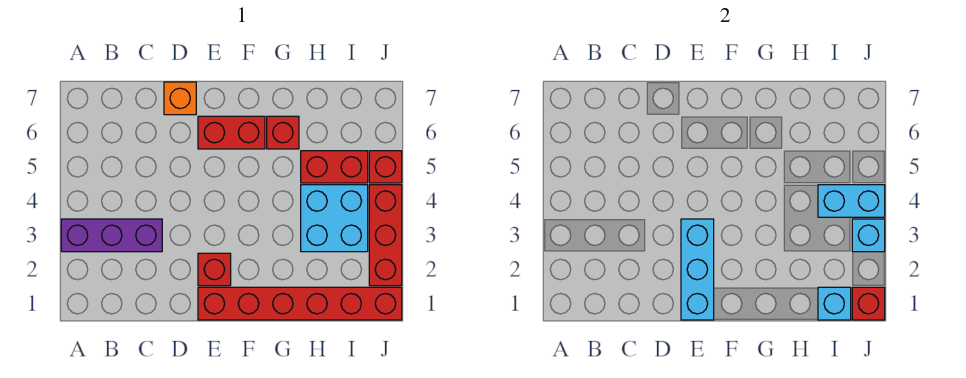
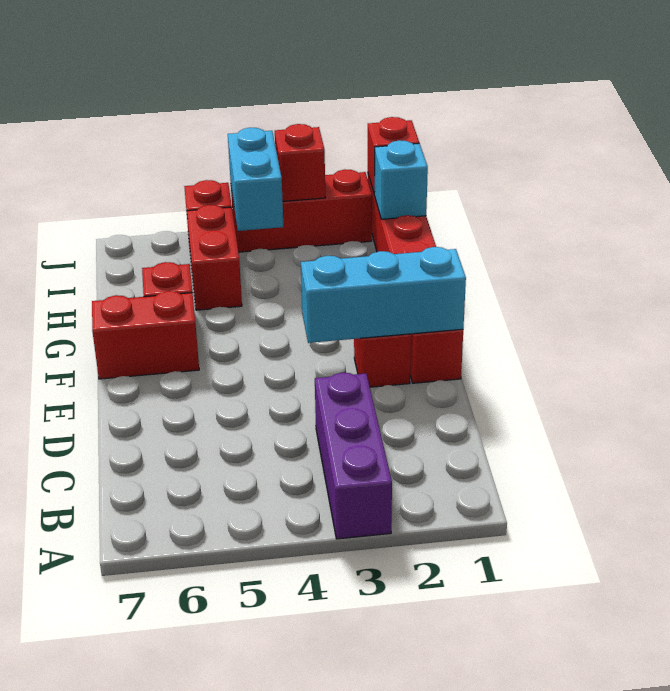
orange brick D7 level 1 -> none
red brick E6:F6 level 1 -> red brick F6:F7 level 1
cyan brick H3:I4 level 1 -> none
cyan brick J3 level 2 -> red brick J3 level 2

